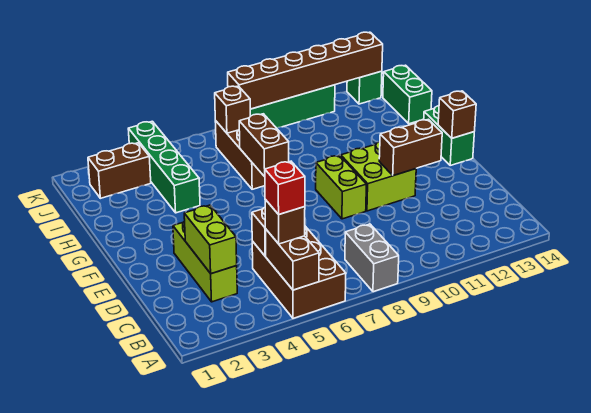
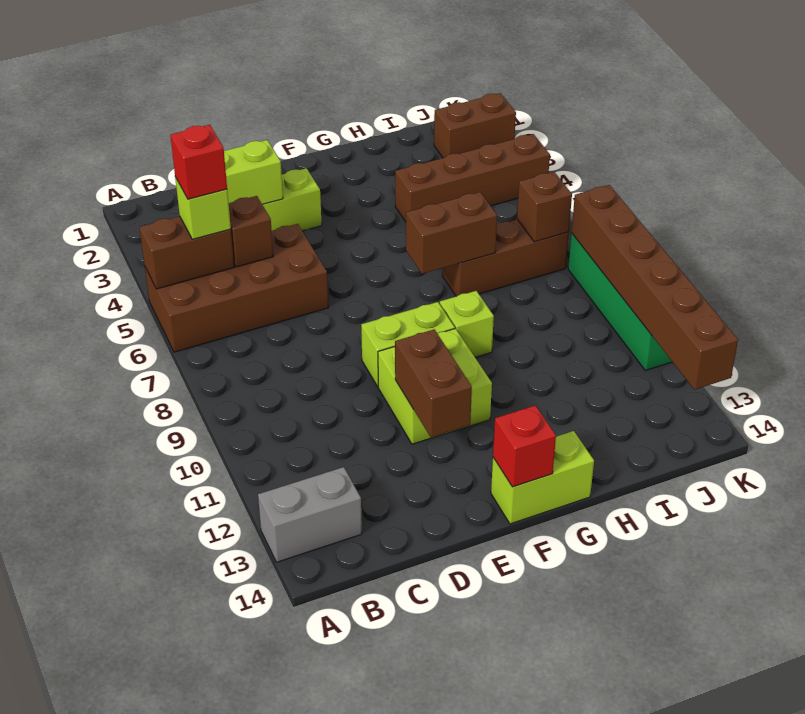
brown brick A5:C6 level 1 -> brown brick A5:D6 level 1
grey brick A8:B8 level 1 -> grey brick A13:B13 level 1
brown brick B5 level 3 -> lime brick B5 level 3
green brick F14:G14 level 1 -> lime brick F14:G14 level 1
brown brick F14 level 2 -> red brick F14 level 2
none -> lime brick G9 level 1
green brick H4:K4 level 1 -> brown brick H4:K4 level 1
green brick I14:J14 level 1 -> none
brown brick J2:J3 level 1 -> brown brick J2:K2 level 1
green brick K13 level 1 -> none

